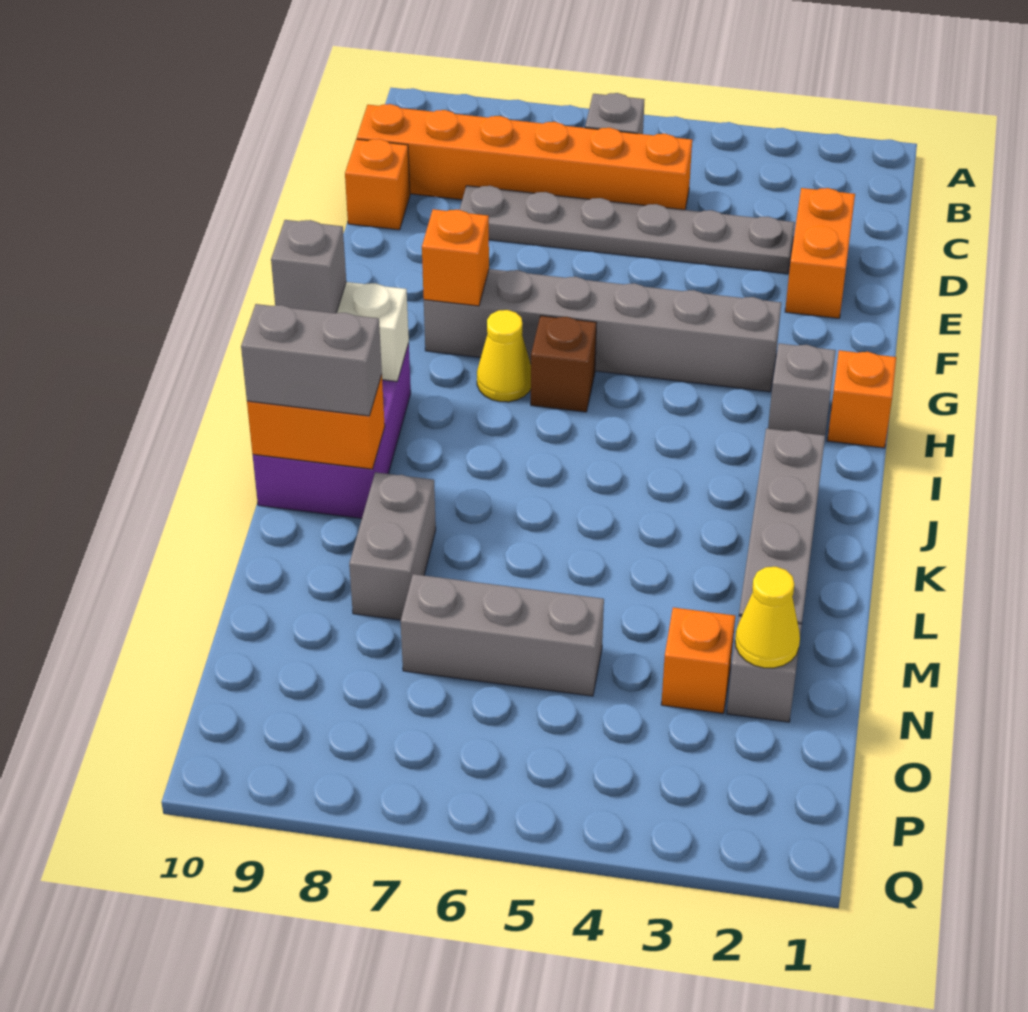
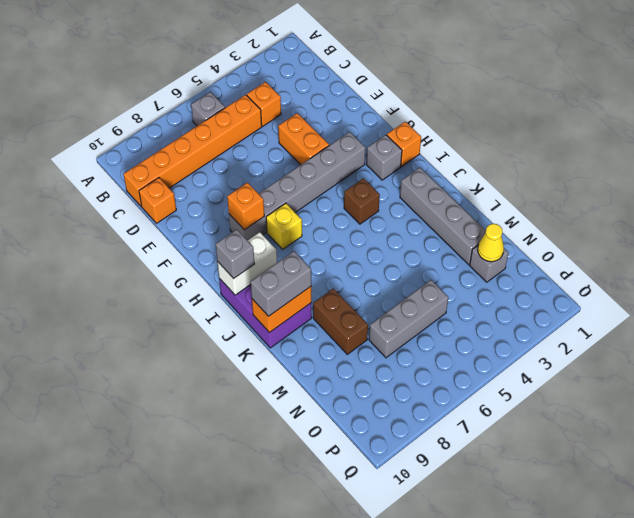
orange brick D2:E2 level 1 -> orange brick E4:F4 level 1
grey plate D3:D8 level 1 -> none
brown brick H6 level 1 -> brown brick I4 level 1
yellow cone H7 level 1 -> yellow brick H7 level 1
grey brick L8:M8 level 1 -> brown brick L8:M8 level 1
orange brick N3 level 1 -> orange brick C4 level 1

